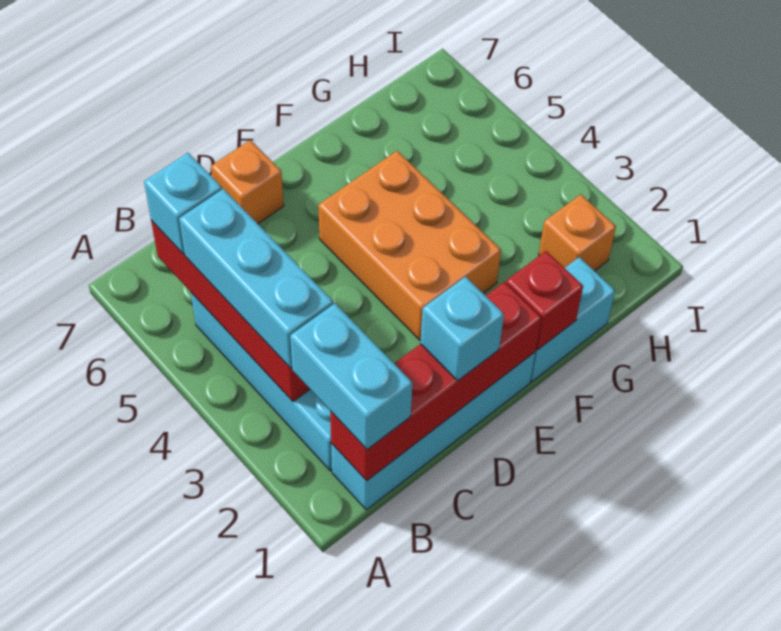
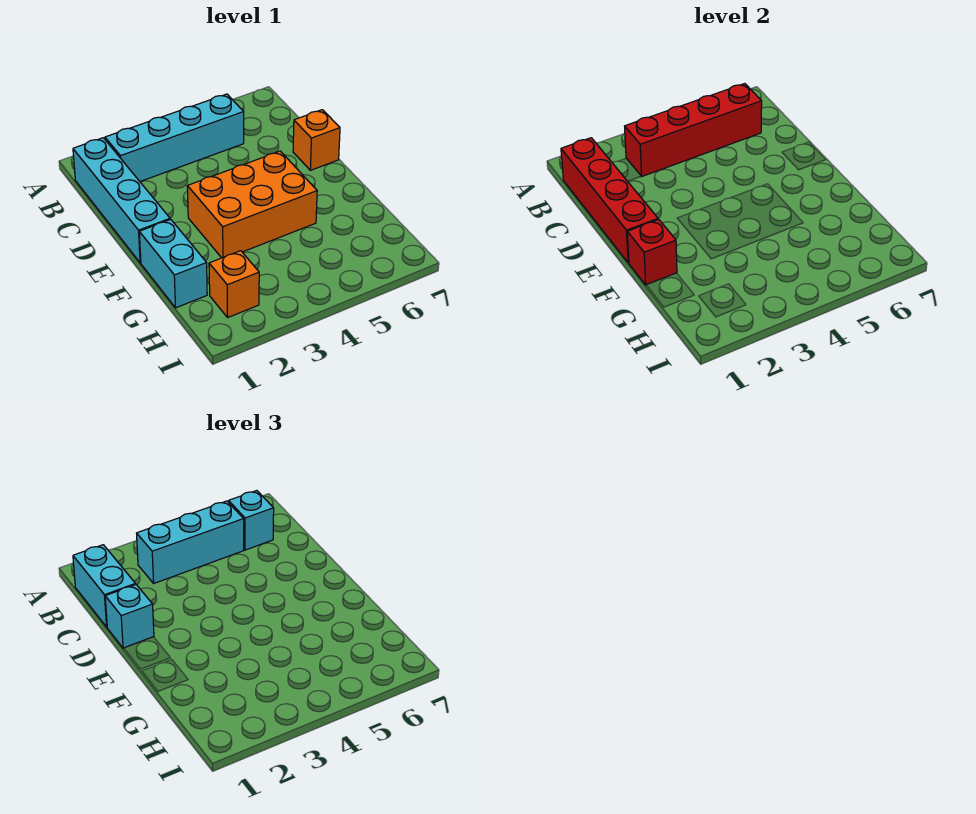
cyan brick B1:B2 level 3 -> cyan brick B1:C1 level 3

